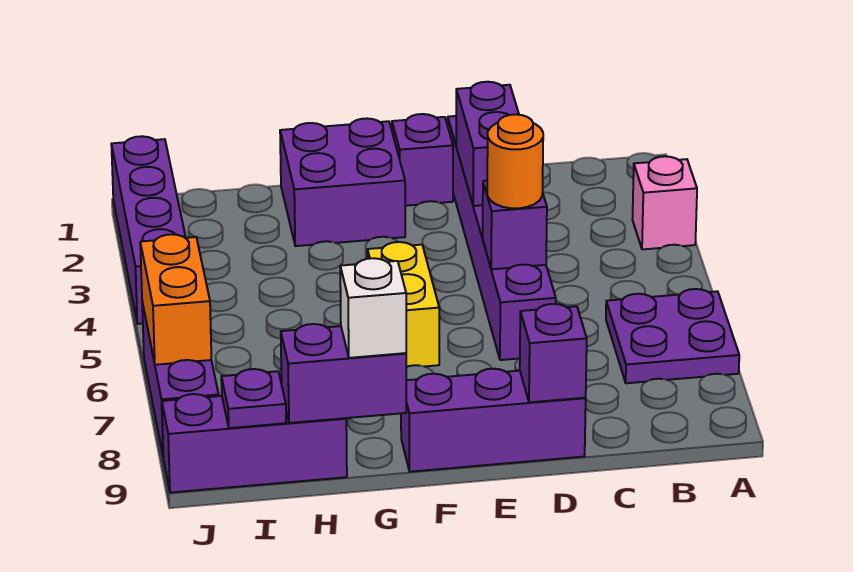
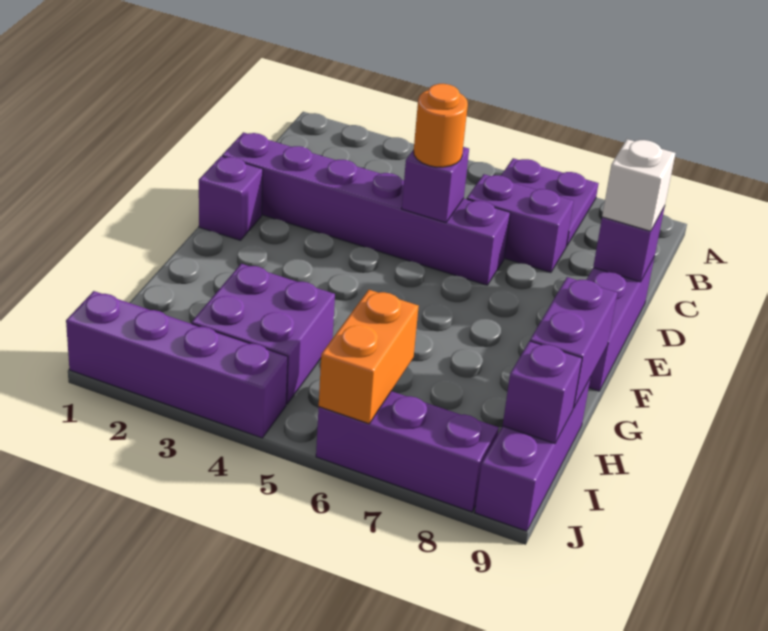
pink brick A3 level 1 -> none
purple brick D2:D3 level 2 -> purple brick C6:C7 level 1
purple brick F1:G2 level 1 -> purple brick H3:I4 level 1
yellow brick F5:F6 level 1 -> none
white brick G9 level 3 -> white brick D9 level 3
purple plate I9 level 2 -> purple brick I9 level 2
orange brick J6:J7 level 2 -> orange brick I6:J6 level 2

